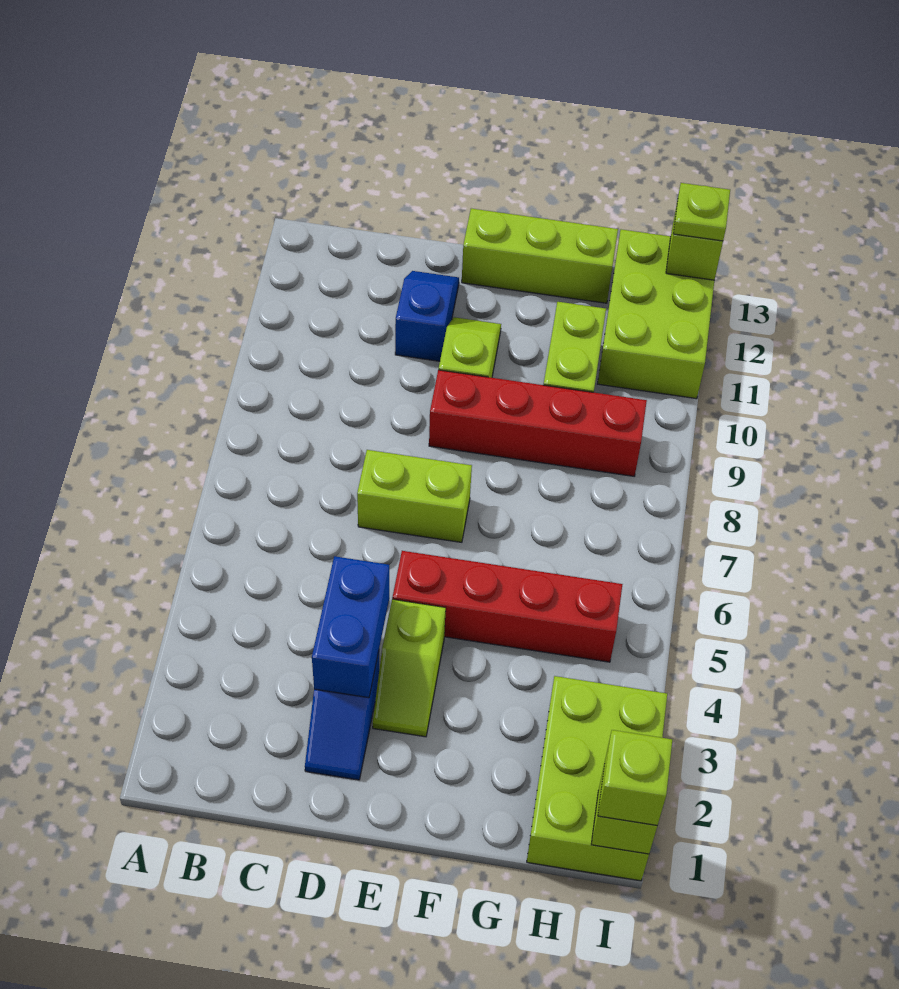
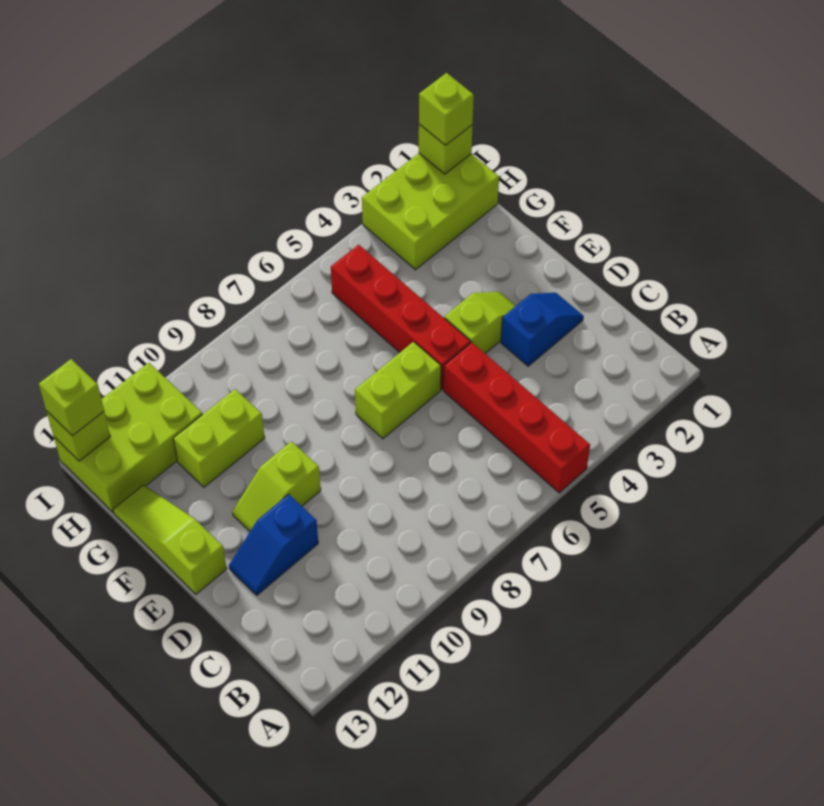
blue brick D3:D4 level 2 -> none
lime brick D7:E7 level 1 -> lime brick E6:E7 level 1
red brick E9:H9 level 1 -> red brick A5:D5 level 1
lime brick E13:G13 level 1 -> lime slope E13:G13 level 1 top E
lime plate I13 level 3 -> lime brick I13 level 3

